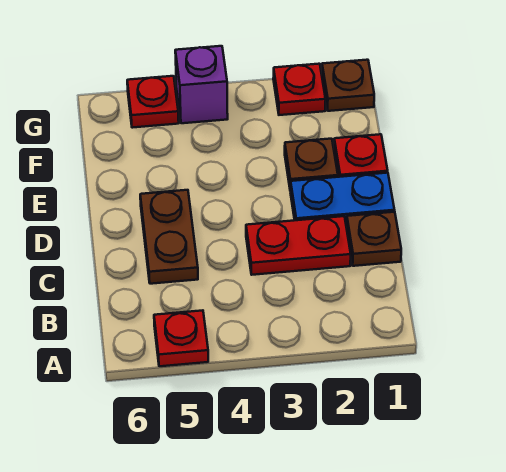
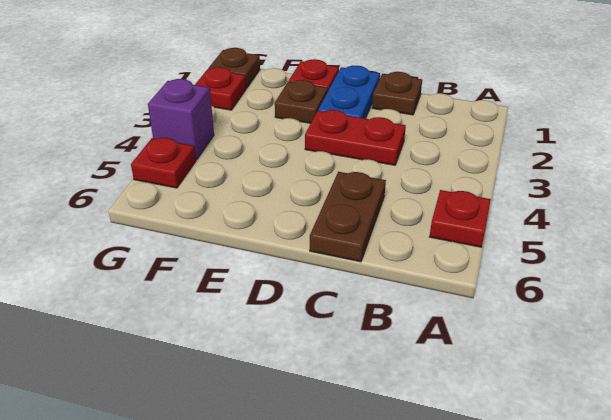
red plate C2:C3 level 1 -> red plate C3:D3 level 1
brown plate C5:D5 level 1 -> brown plate C5:C6 level 1

